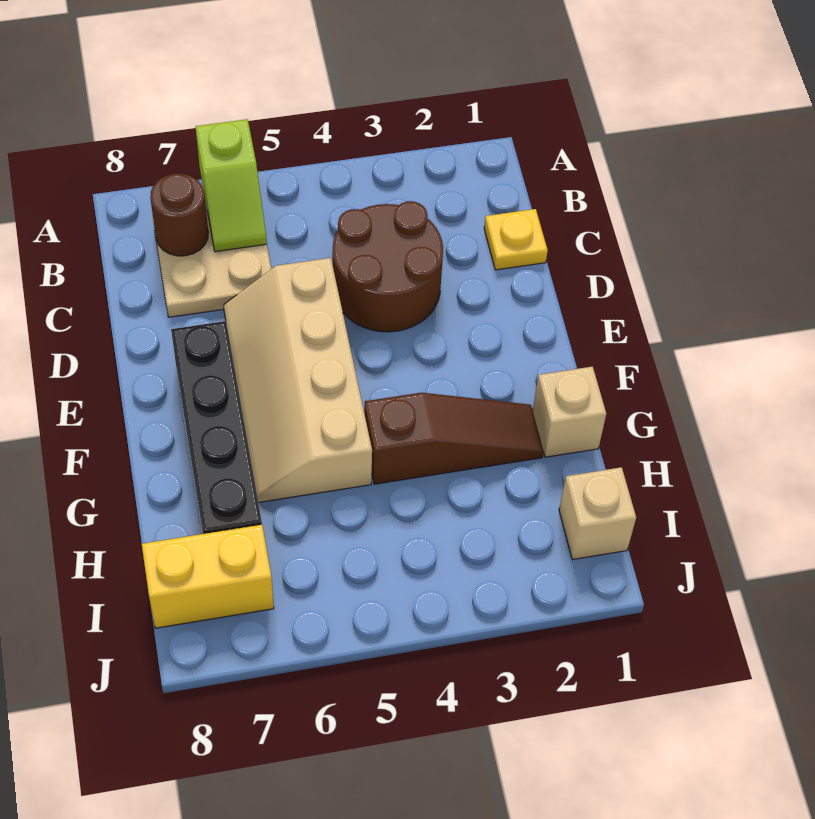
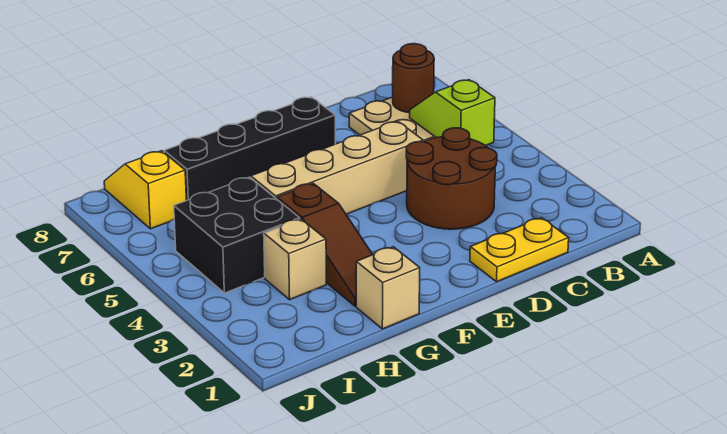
lime slope A6:B6 level 2 top A -> lime slope B5:B6 level 2 top 5
yellow plate C1 level 1 -> yellow plate C1:D1 level 1
none -> black brick H4:I5 level 1
tan brick I1 level 1 -> tan brick H3 level 1
yellow brick I7:I8 level 1 -> yellow slope I7:I8 level 1 top 7

